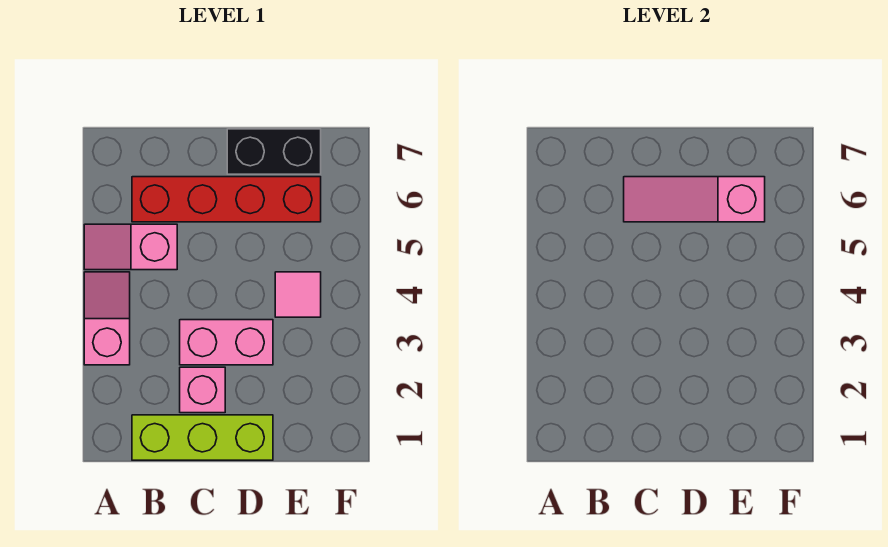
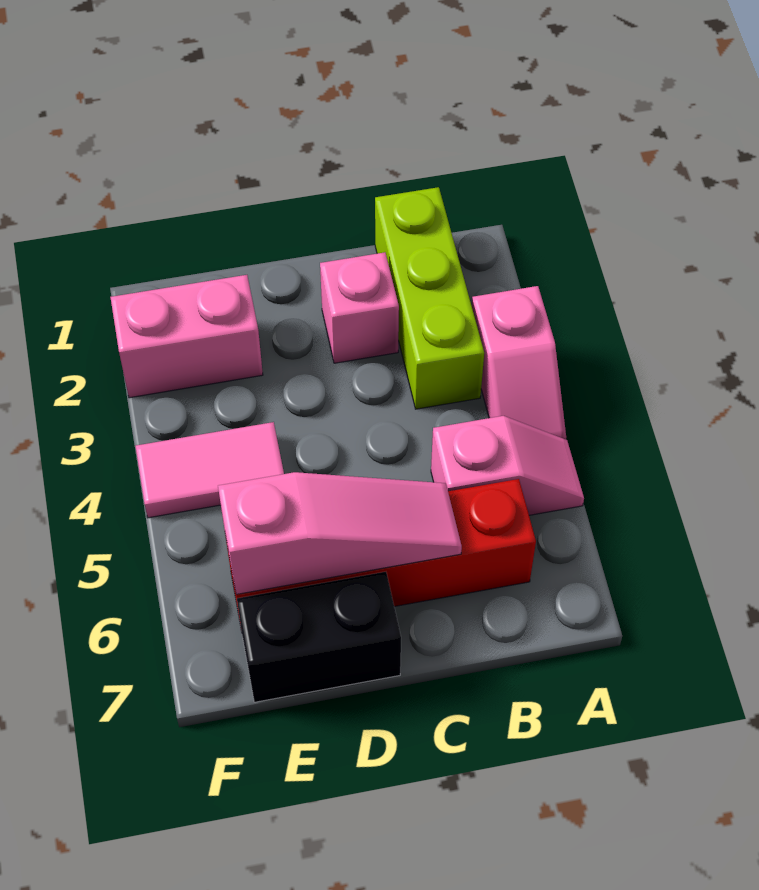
lime brick B1:D1 level 1 -> lime brick B1:B3 level 1
pink brick C3:D3 level 1 -> pink brick E2:F2 level 1
pink tile E4 level 1 -> pink tile E4:F4 level 1

